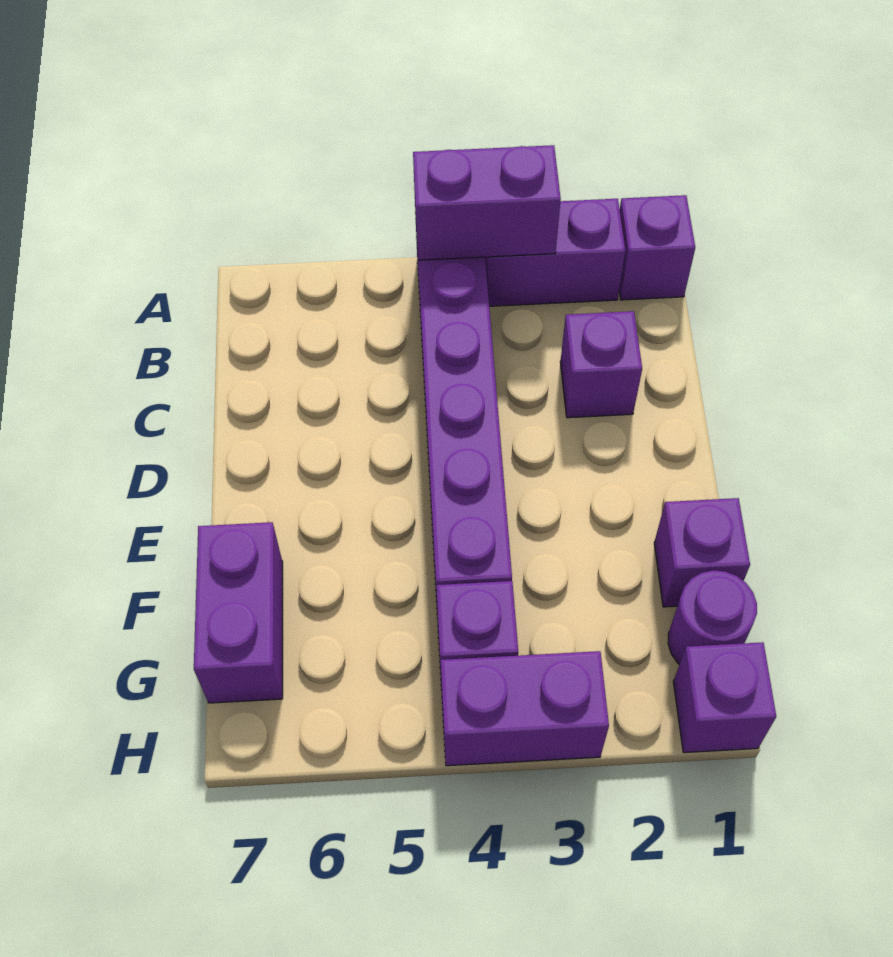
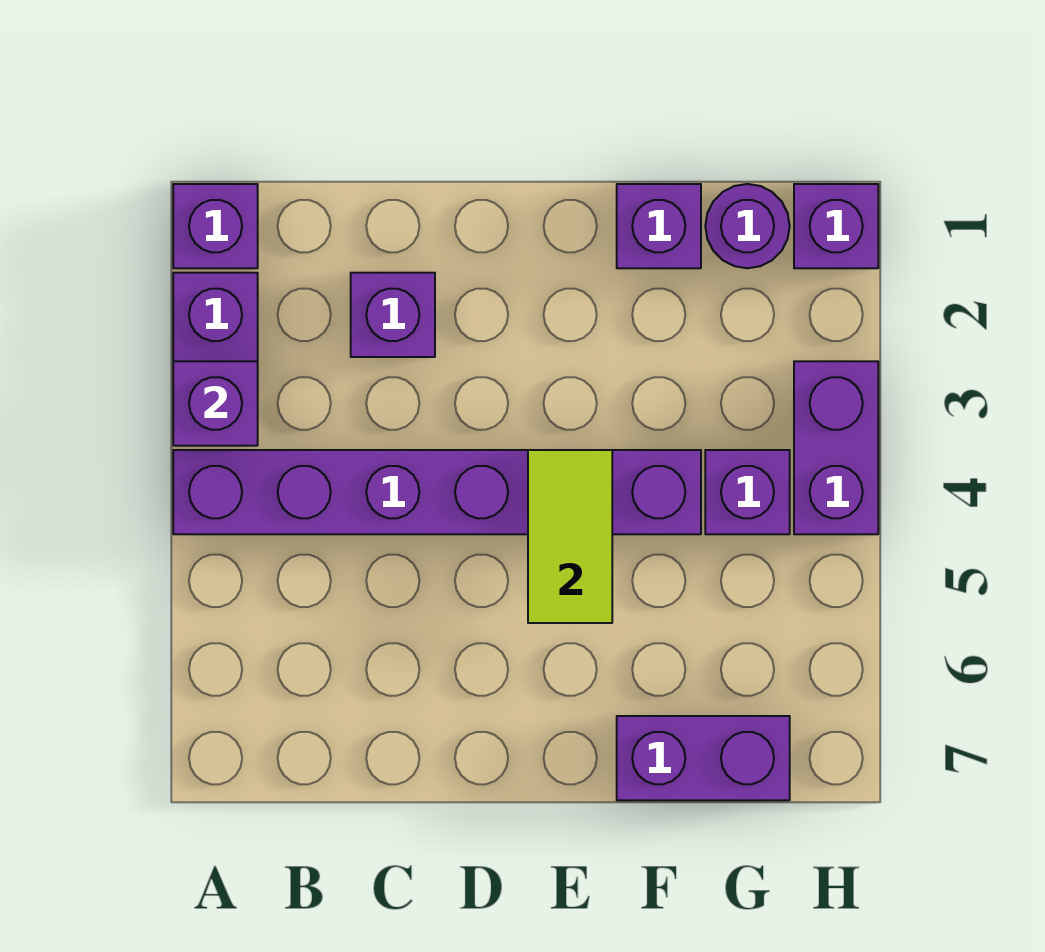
purple brick A3:A4 level 2 -> purple brick A3 level 2
none -> lime tile E4:E5 level 2

